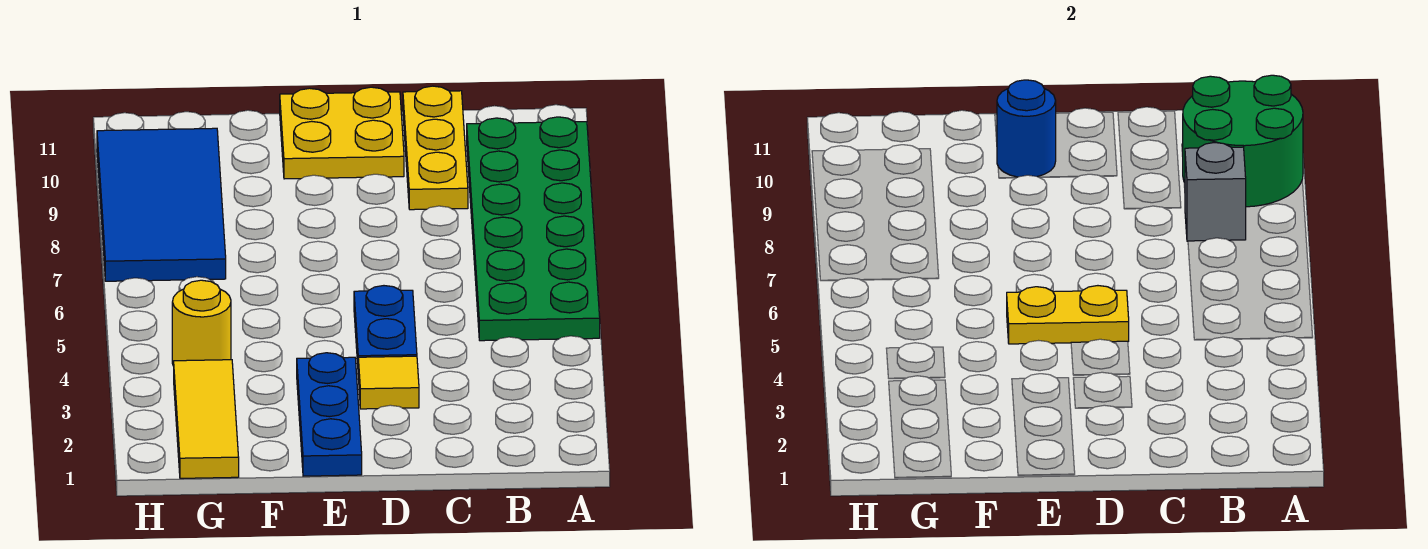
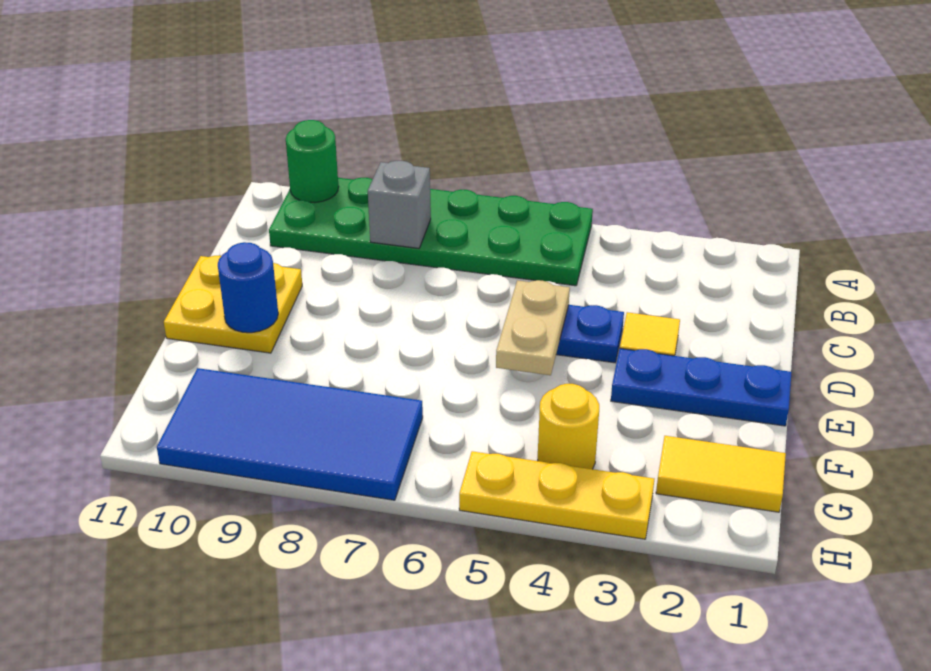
green round brick A9:B10 level 2 -> green round brick A10 level 2
yellow plate C9:C11 level 1 -> yellow plate H3:H5 level 1
yellow plate D5:E5 level 2 -> tan plate D5:E5 level 2
yellow tile G1:G3 level 1 -> yellow tile G1:G2 level 1

